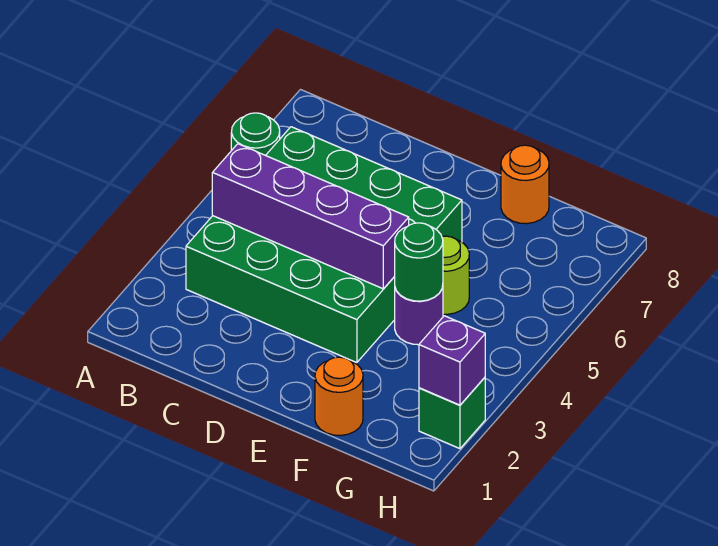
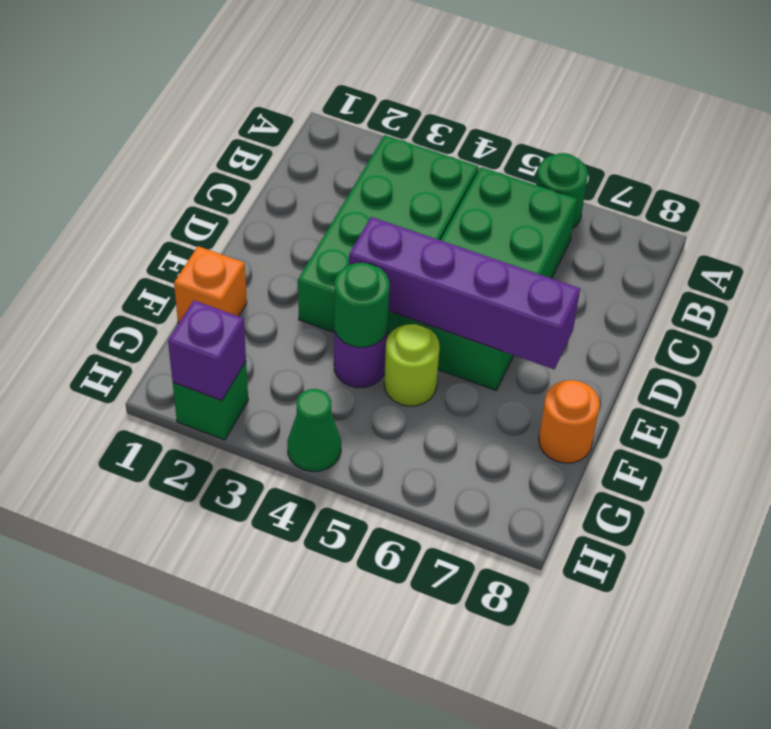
purple brick B4:E4 level 2 -> purple brick E4:E7 level 2
orange round brick F1 level 1 -> orange brick F1 level 1
none -> green cone H4 level 1

